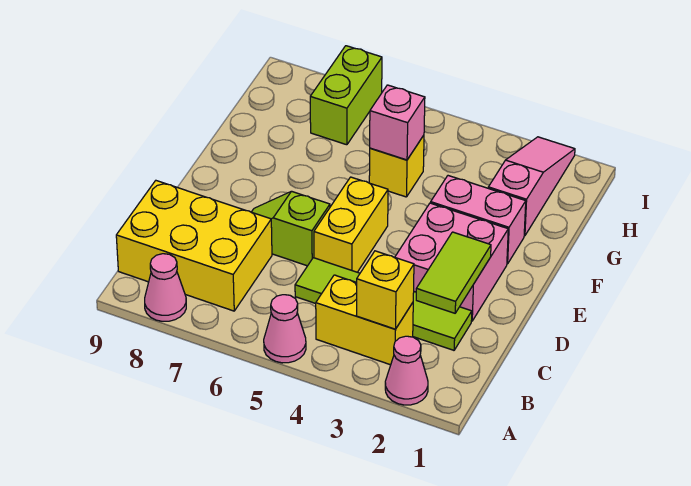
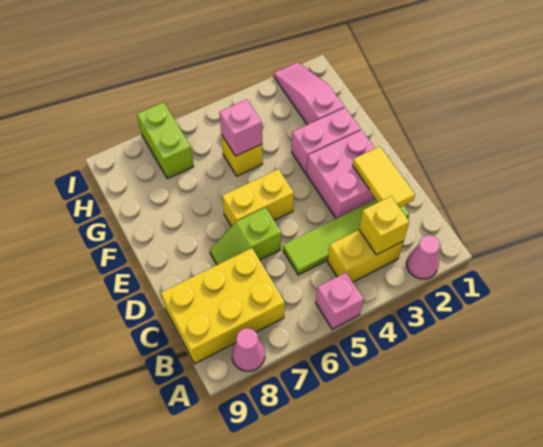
pink cone A5 level 1 -> pink brick A5 level 1
lime tile C2:D2 level 2 -> yellow tile C2:D2 level 2
yellow brick D5:E5 level 1 -> yellow brick E5:E6 level 1

